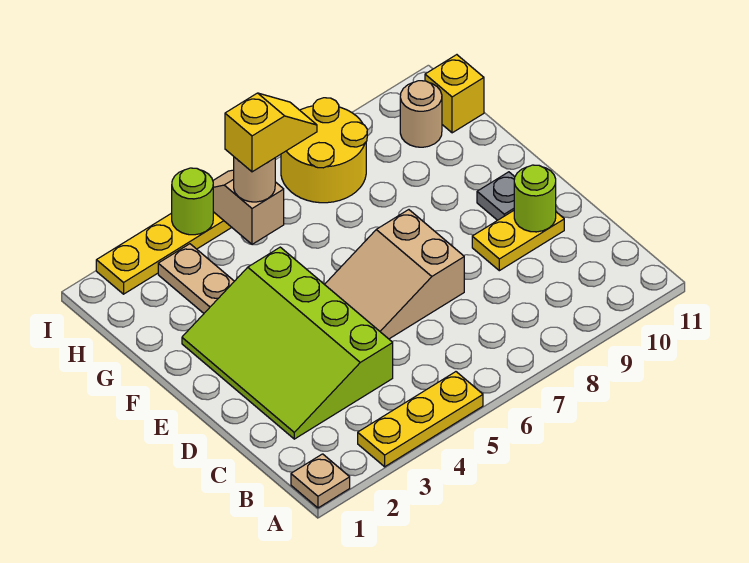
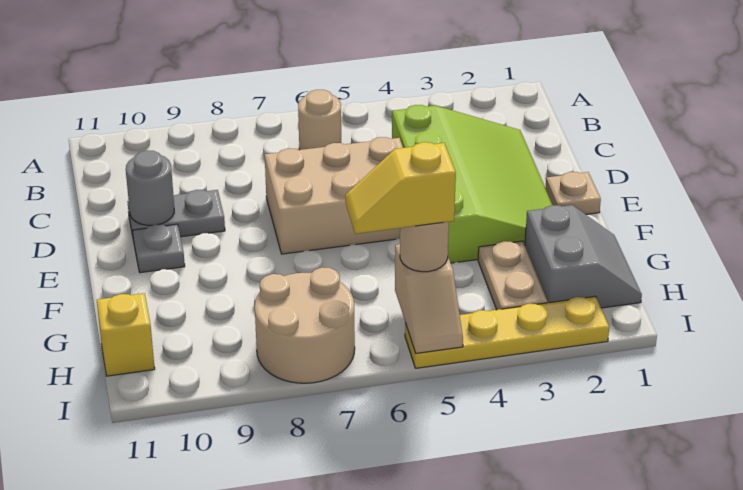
tan plate A1 level 1 -> tan plate E1 level 1
yellow plate A3:A5 level 1 -> none
tan slope D5:E7 level 1 top 7 -> tan brick D5:E7 level 1
yellow plate D9:D10 level 1 -> grey plate D9:D10 level 1
lime round brick D10 level 2 -> grey round brick D10 level 2
none -> grey slope G1:H2 level 1 top 2
yellow round brick H7:I8 level 1 -> tan round brick H7:I8 level 1
tan round brick H10 level 1 -> tan round brick B6 level 1
lime round brick I4 level 2 -> none

